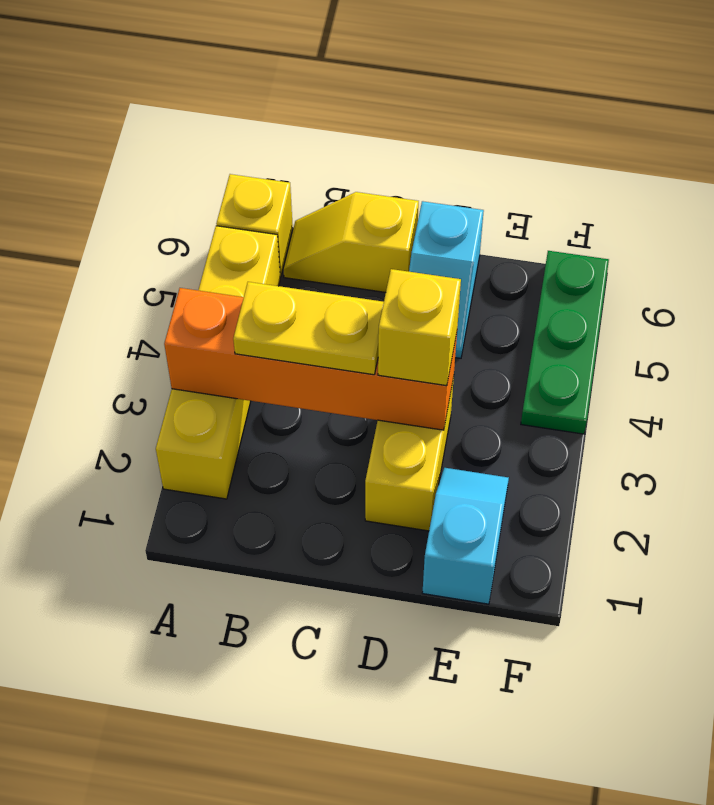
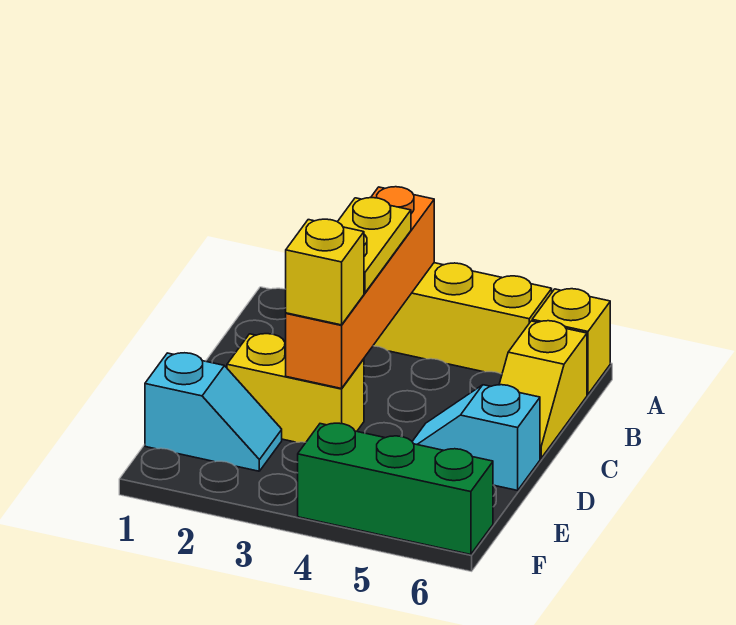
yellow slope B6:C6 level 1 top C -> yellow slope B6:C6 level 1 top B
green plate F4:F6 level 1 -> green brick F4:F6 level 1

